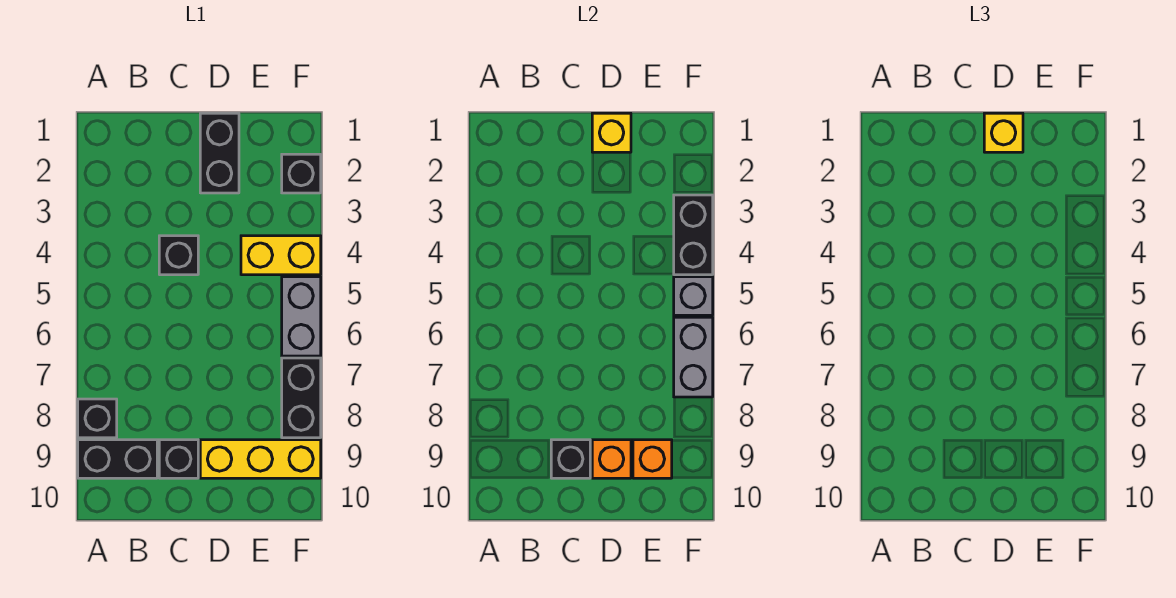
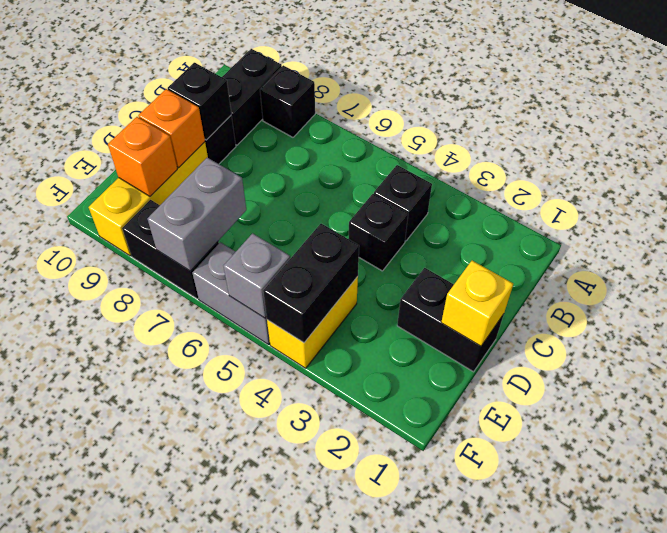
yellow brick D1 level 3 -> none
black brick F2 level 1 -> black brick B4 level 1
black brick F3:F4 level 2 -> black brick E4:F4 level 2
grey brick F6:F7 level 2 -> grey brick E7:F7 level 2

